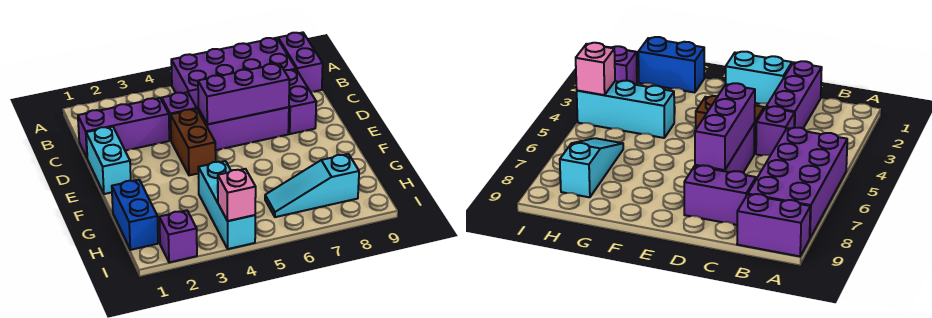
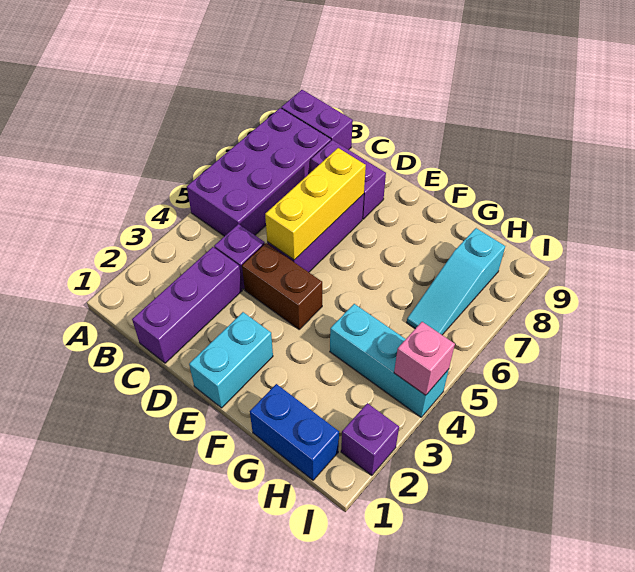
cyan brick D1:E1 level 1 -> cyan brick E1:E2 level 1
purple brick D5:D7 level 2 -> yellow brick D5:D7 level 2

